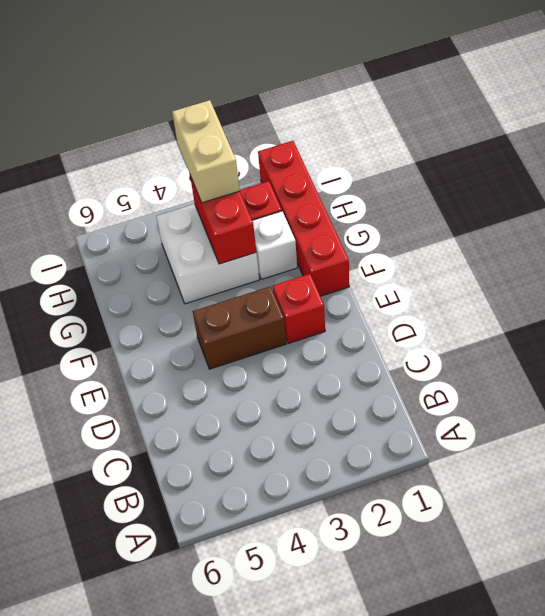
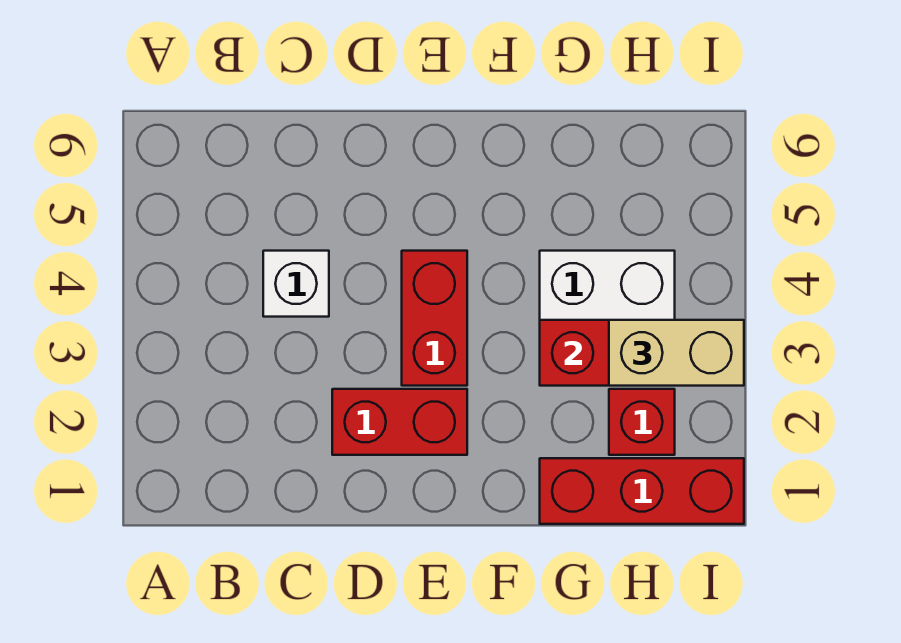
red brick E2 level 1 -> red brick D2:E2 level 1
brown brick E3:E4 level 1 -> red brick E3:E4 level 1
red brick F1:I1 level 1 -> red brick G1:I1 level 1
white brick G2 level 1 -> white brick C4 level 1

